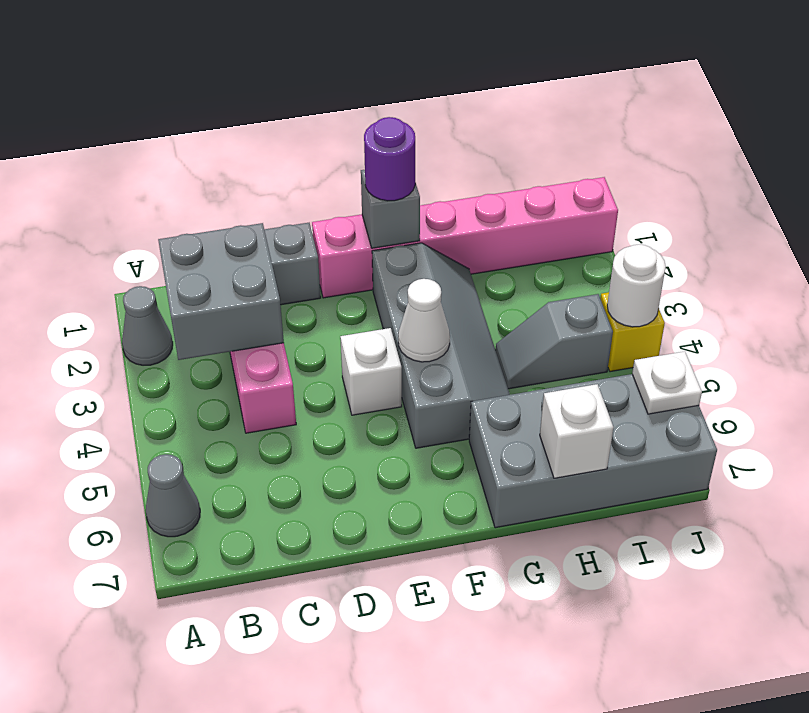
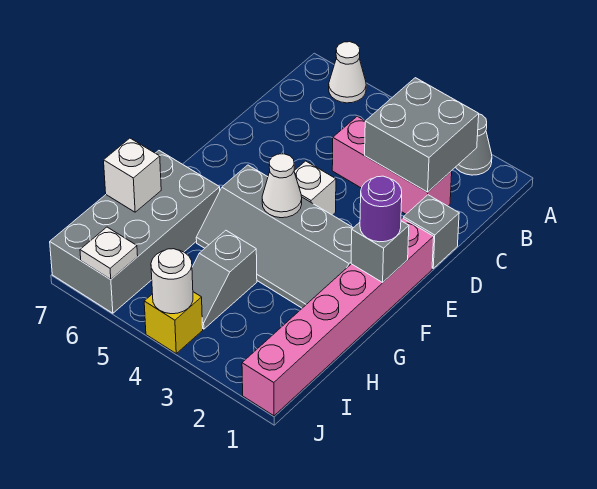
grey cone A6 level 1 -> white cone A6 level 1
grey slope H4:I4 level 1 top I -> grey slope H4:I4 level 1 top H

